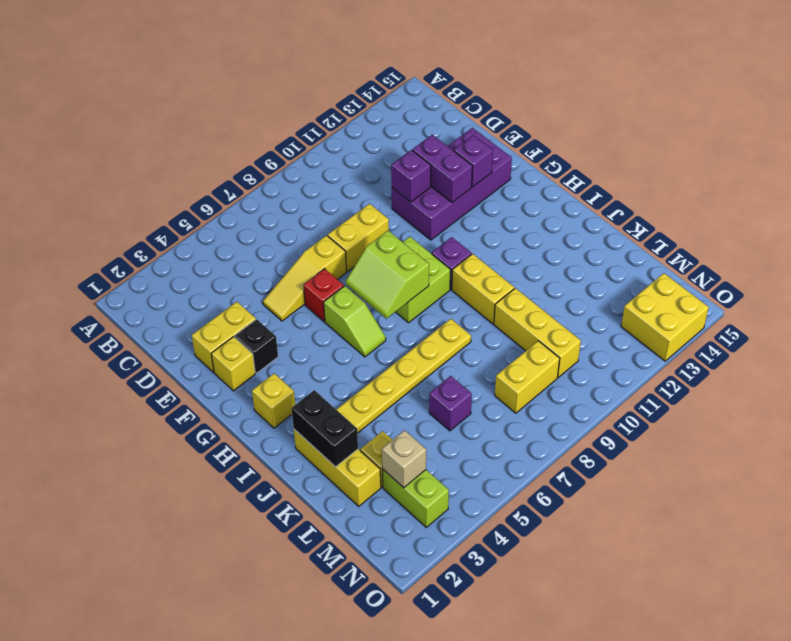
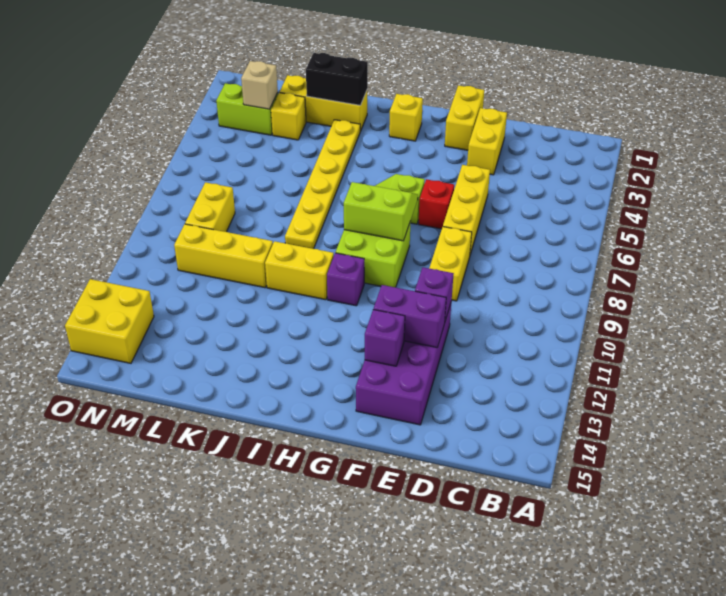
yellow slope E5:E7 level 1 top 7 -> yellow brick E5:E7 level 1
yellow brick F2 level 1 -> yellow brick F1:F2 level 1
black brick F3 level 1 -> none
purple brick L6 level 1 -> none

